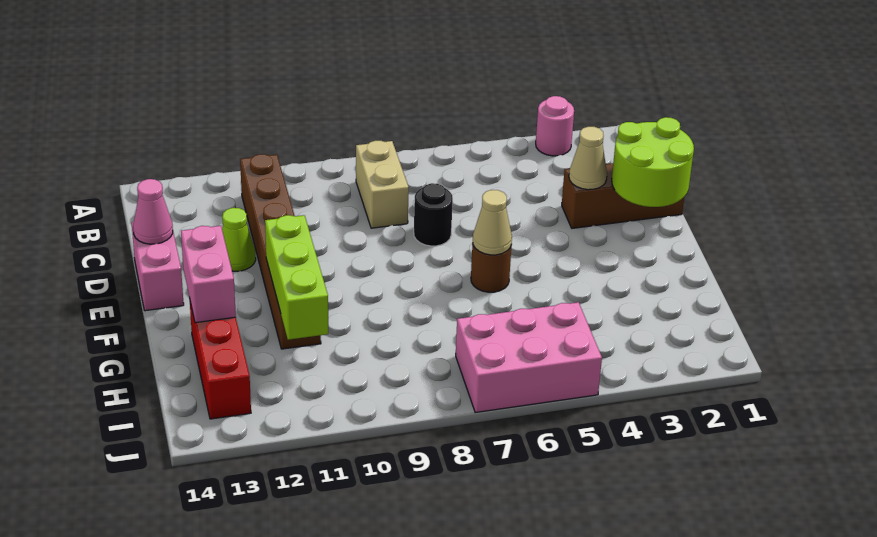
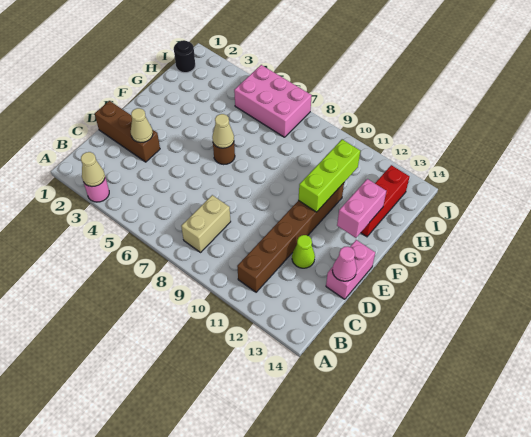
none -> tan cone A3 level 2
lime round brick D1:E2 level 2 -> none
black round brick D7 level 1 -> black round brick I1 level 1

